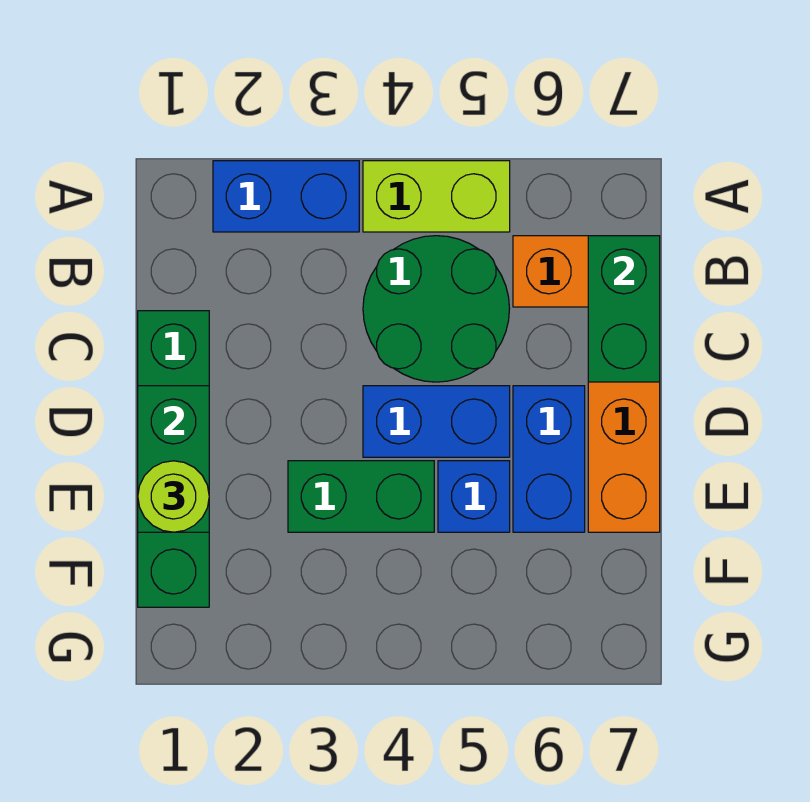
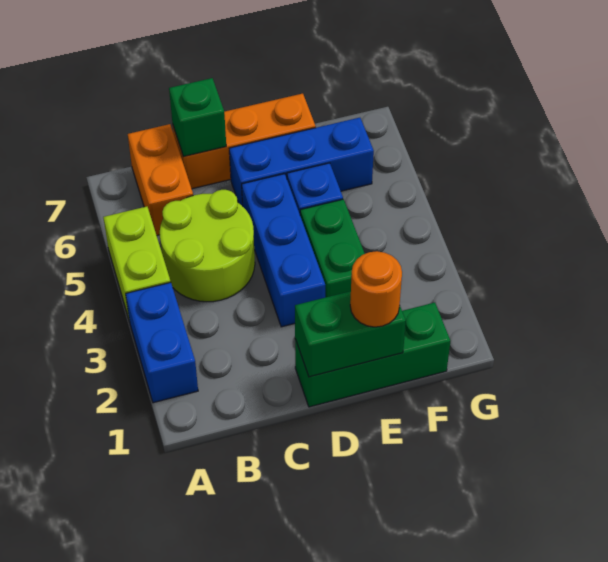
green round brick B4:C5 level 1 -> lime round brick B4:C5 level 1
green brick B7:C7 level 2 -> green brick C7 level 2
green brick C1:F1 level 1 -> green brick D1:F1 level 1
blue brick D4:D5 level 1 -> blue brick D3:D5 level 1
blue brick D6:E6 level 1 -> blue brick D6:F6 level 1
lime round brick E1 level 3 -> orange round brick E1 level 3

